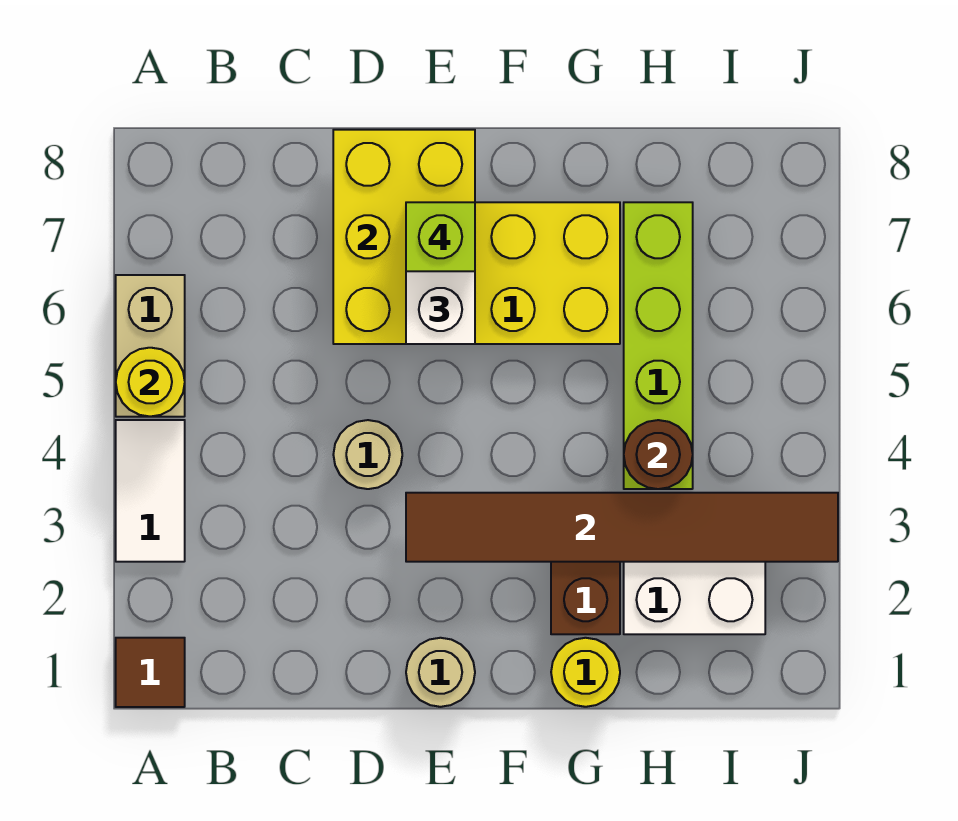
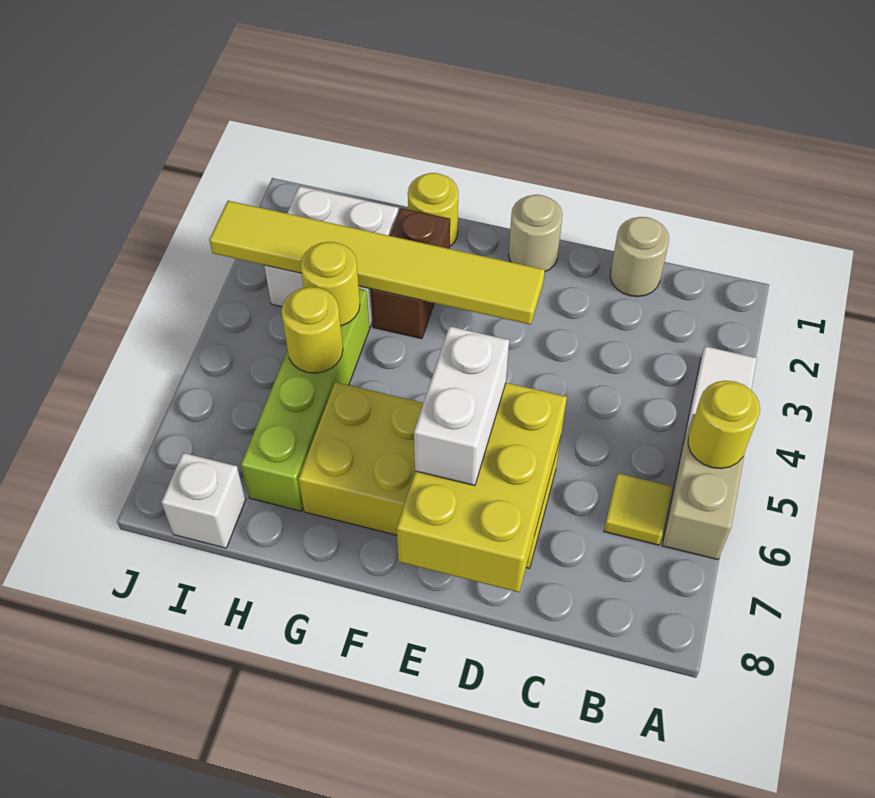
brown tile A1 level 1 -> none
none -> yellow tile B6 level 1
tan round brick D4 level 1 -> tan round brick C1 level 1
brown tile E3:J3 level 2 -> yellow tile E3:J3 level 2
lime brick E7 level 4 -> none
brown round brick H4 level 2 -> yellow round brick H4 level 2
none -> yellow round brick H5 level 2
none -> white brick I8 level 1

